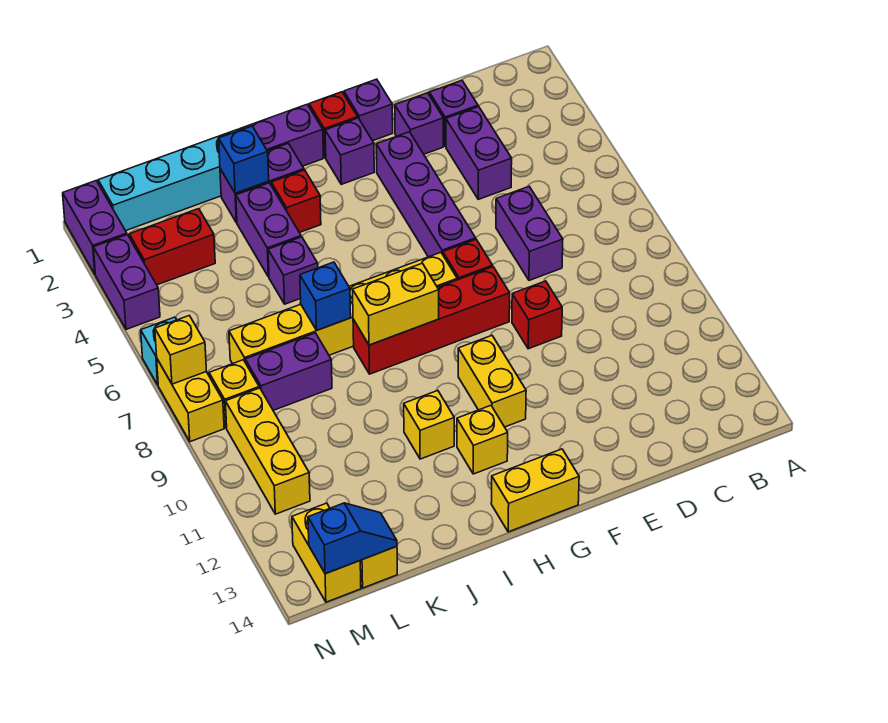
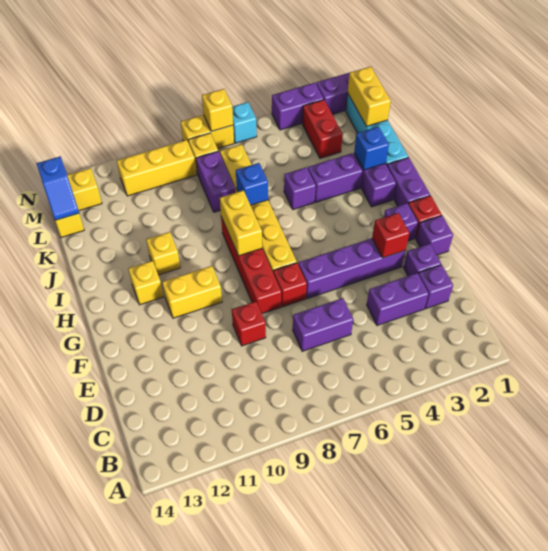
yellow brick G14:H14 level 1 -> yellow brick L1:M1 level 2
red brick I3 level 1 -> red brick F3 level 2

